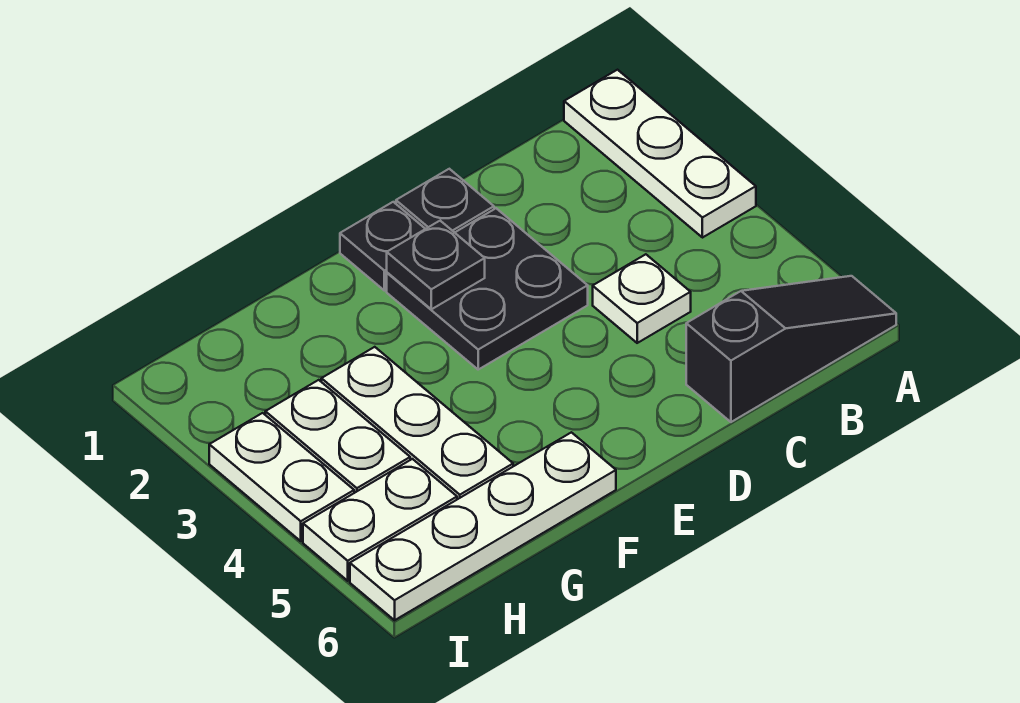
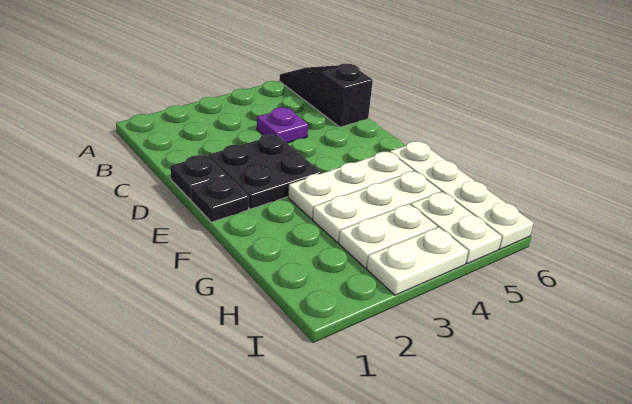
white plate A1:A3 level 1 -> white plate F3:F5 level 1
white plate C4 level 1 -> purple plate C4 level 1
black plate E2 level 2 -> none

